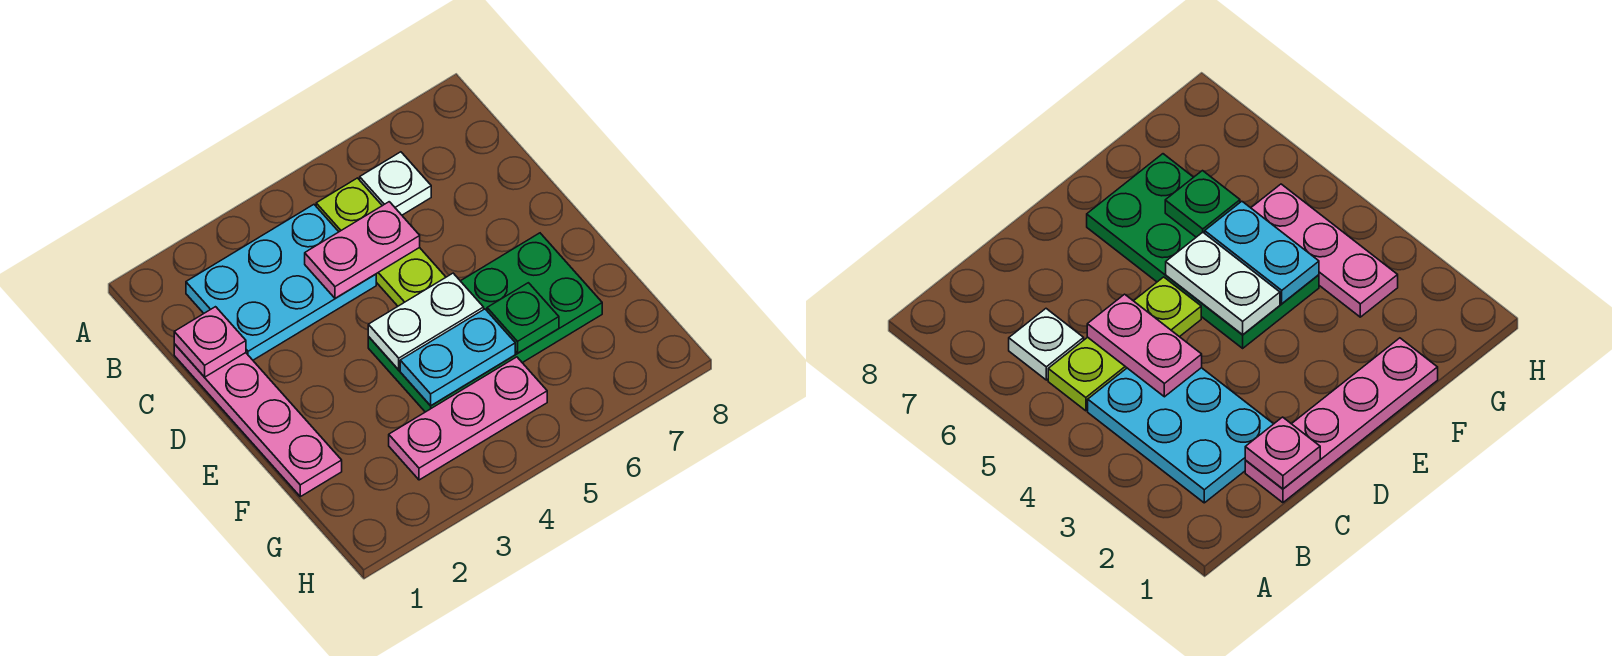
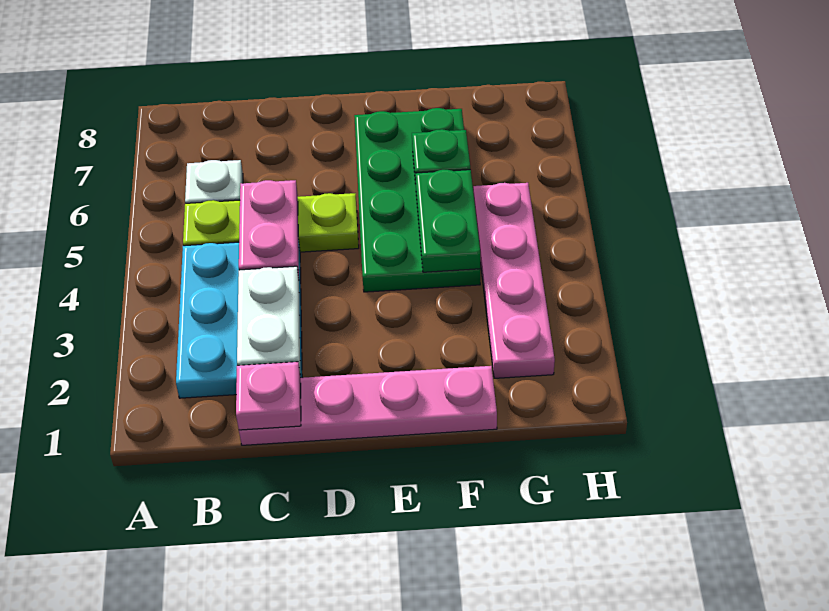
white plate E4:E5 level 2 -> white plate C2:C3 level 2
cyan plate F4:F5 level 2 -> green plate F4:F5 level 2
pink plate G3:G5 level 1 -> pink plate G2:G5 level 1

